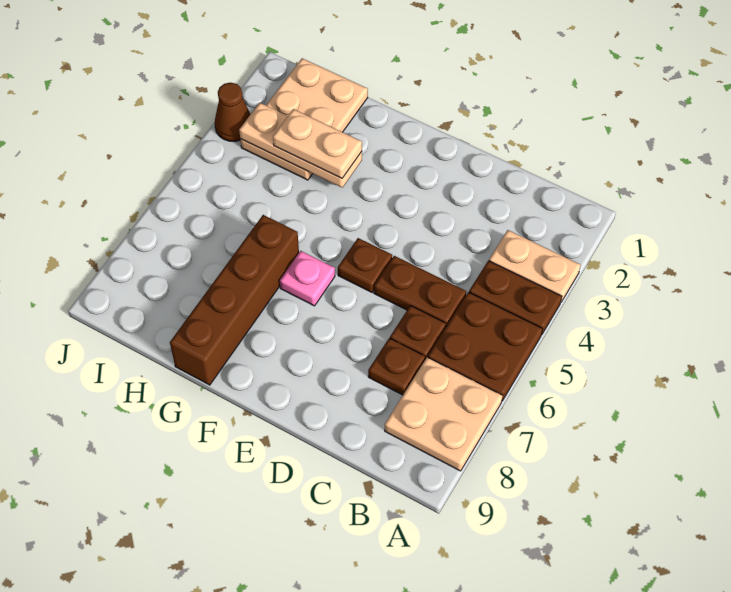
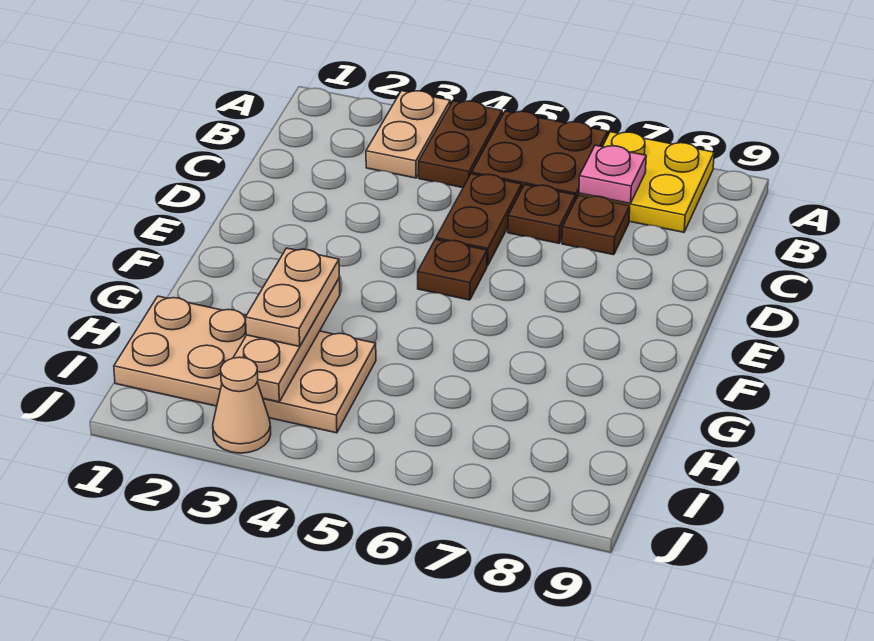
tan plate A7:B8 level 1 -> yellow plate A7:B8 level 1
pink plate F6 level 1 -> pink plate B7 level 2
brown brick G6:G9 level 1 -> none
tan plate H1:I3 level 1 -> tan plate H1:I4 level 1
brown cone J3 level 1 -> tan cone J3 level 1

